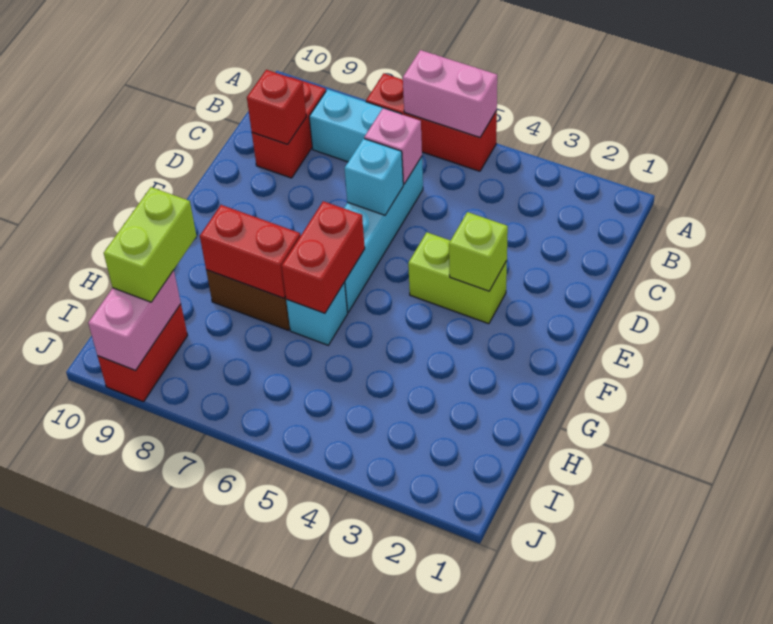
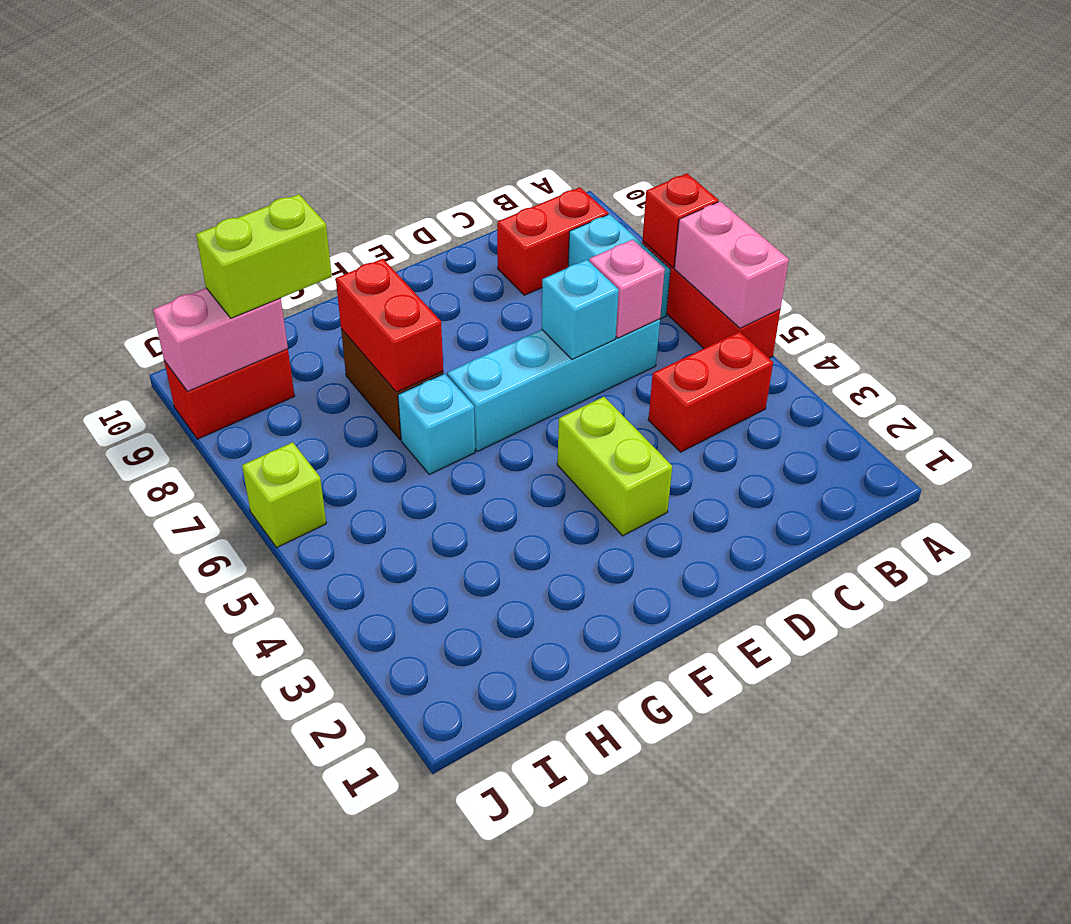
red brick C9 level 2 -> red brick A7 level 2
lime brick E3 level 2 -> lime brick J6 level 1
red brick F6:G6 level 2 -> red brick B4:C4 level 1

